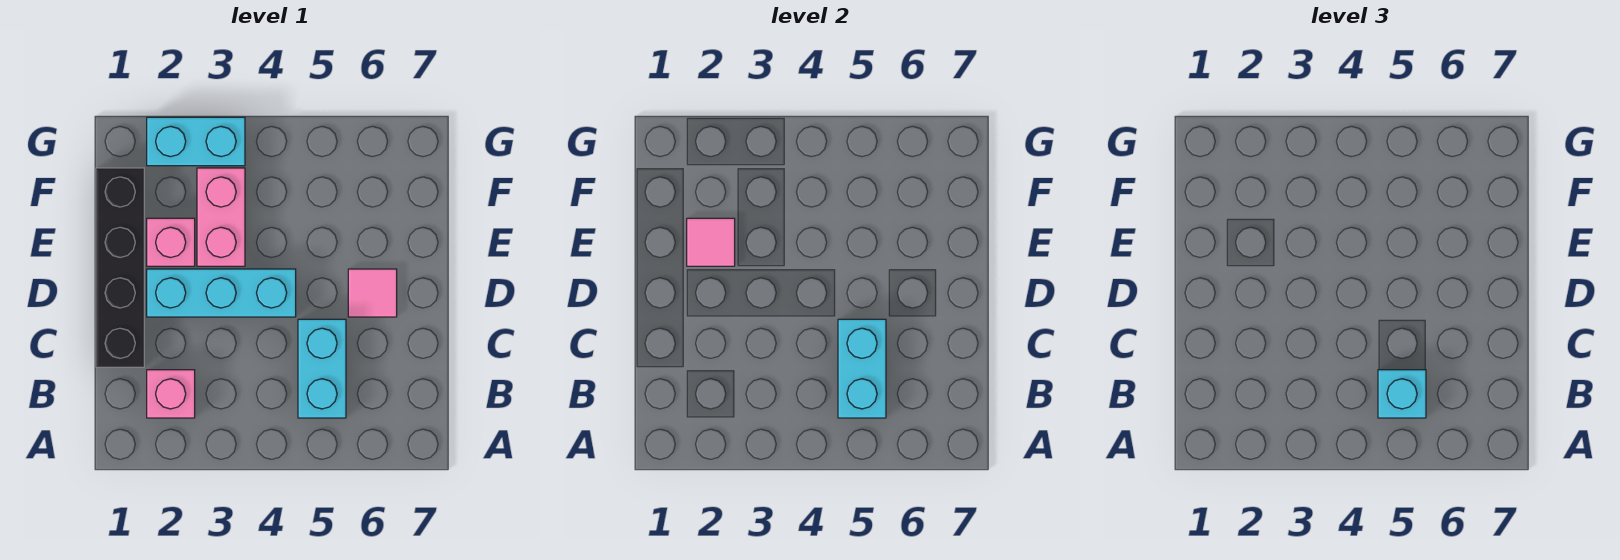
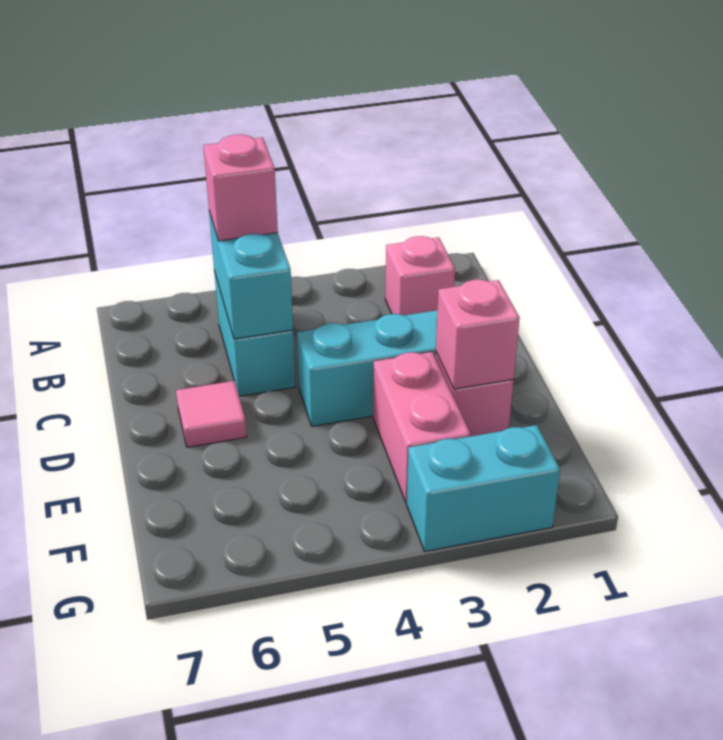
cyan brick B5 level 3 -> pink brick B5 level 3
black brick C1:F1 level 1 -> none
pink tile E2 level 2 -> pink brick E2 level 2

